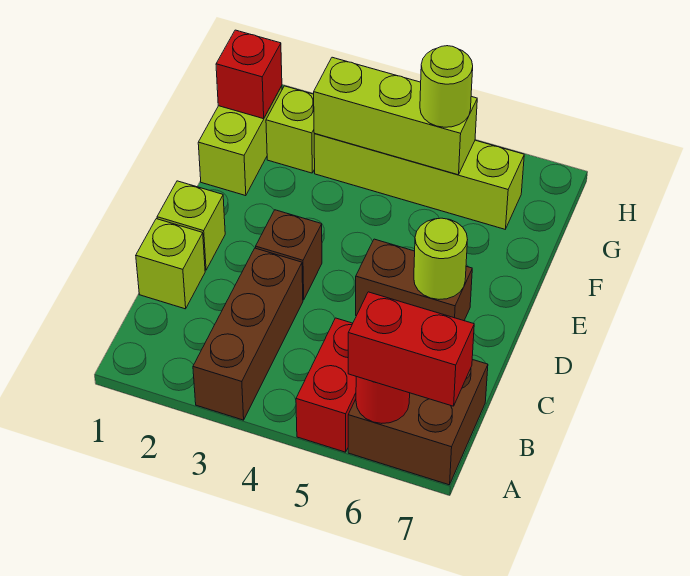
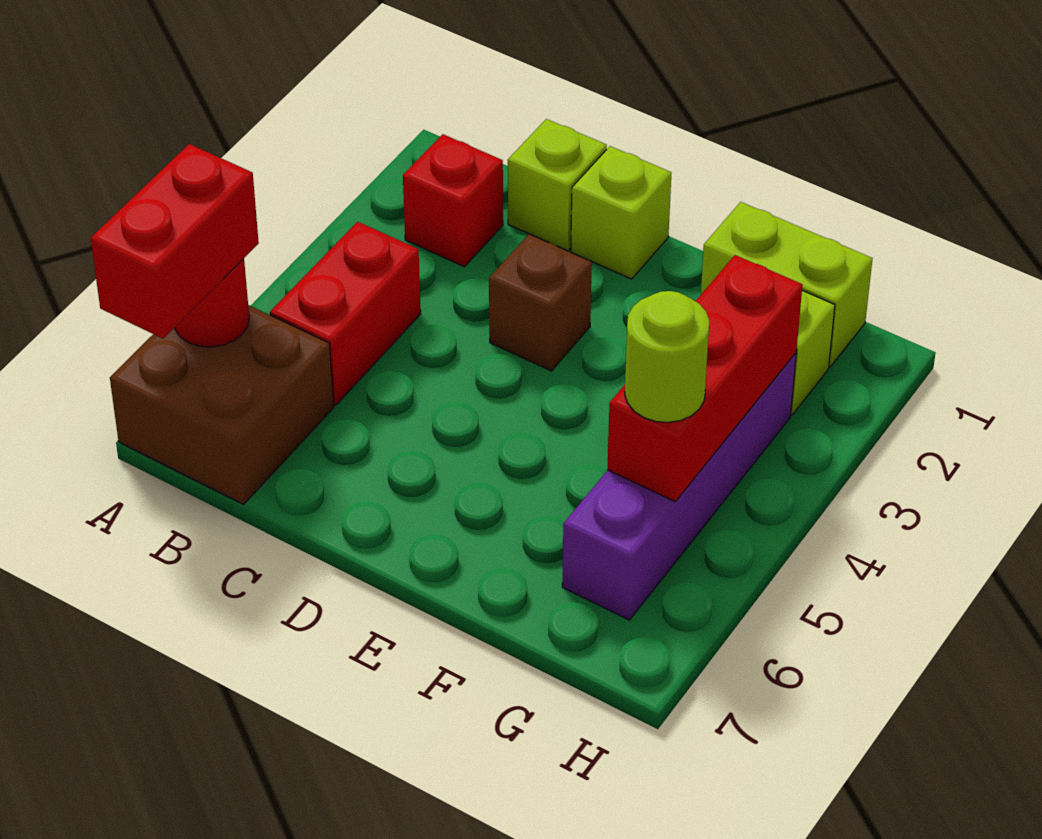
brown brick A3:C3 level 1 -> none
red brick A5:B5 level 1 -> red brick B4:B5 level 1
brown brick D5:D6 level 1 -> none
lime round brick D6 level 2 -> none
red brick G1 level 2 -> red brick B2 level 1
lime brick G3:G6 level 1 -> purple brick G3:G6 level 1
lime brick G3:G5 level 2 -> red brick G3:G5 level 2

